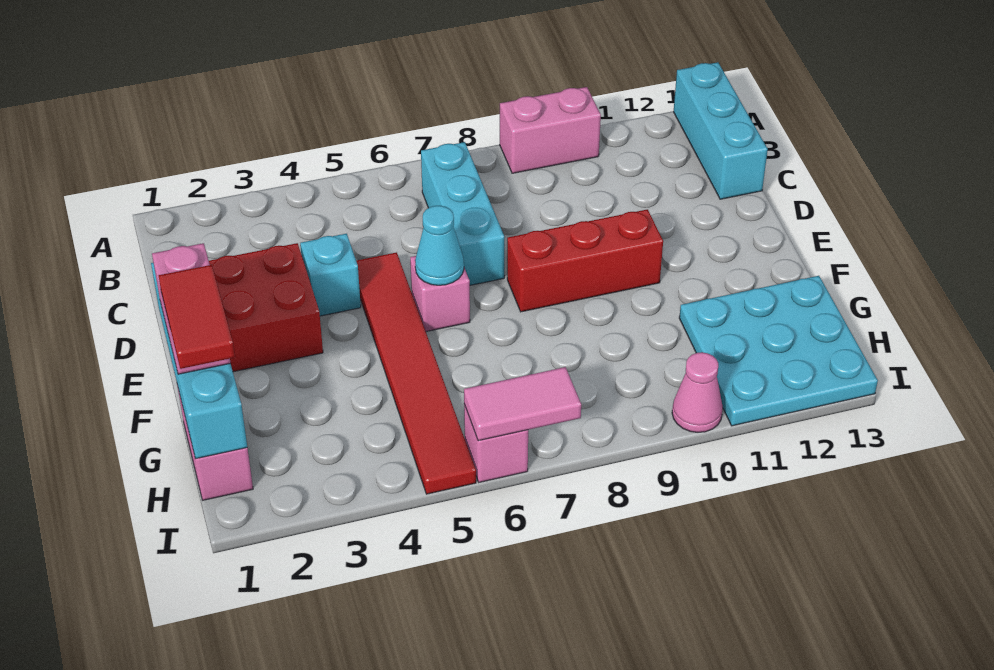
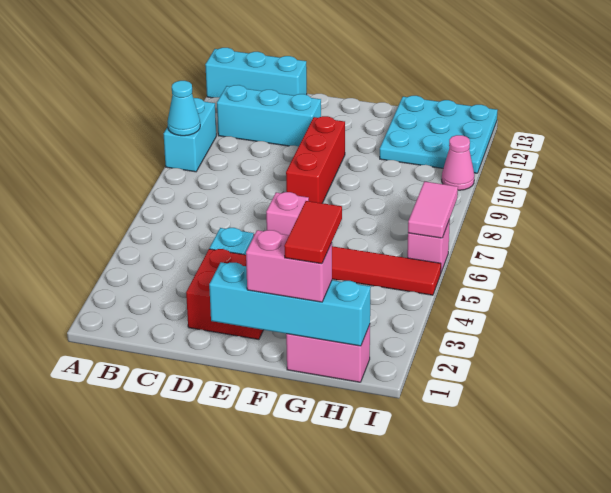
pink brick A9:A10 level 1 -> cyan brick A9:A10 level 1
cyan brick B7:D7 level 1 -> cyan brick B11:D11 level 1
cyan cone E6 level 2 -> cyan cone A9 level 2
red tile G1:H1 level 4 -> red tile G1:G2 level 4

